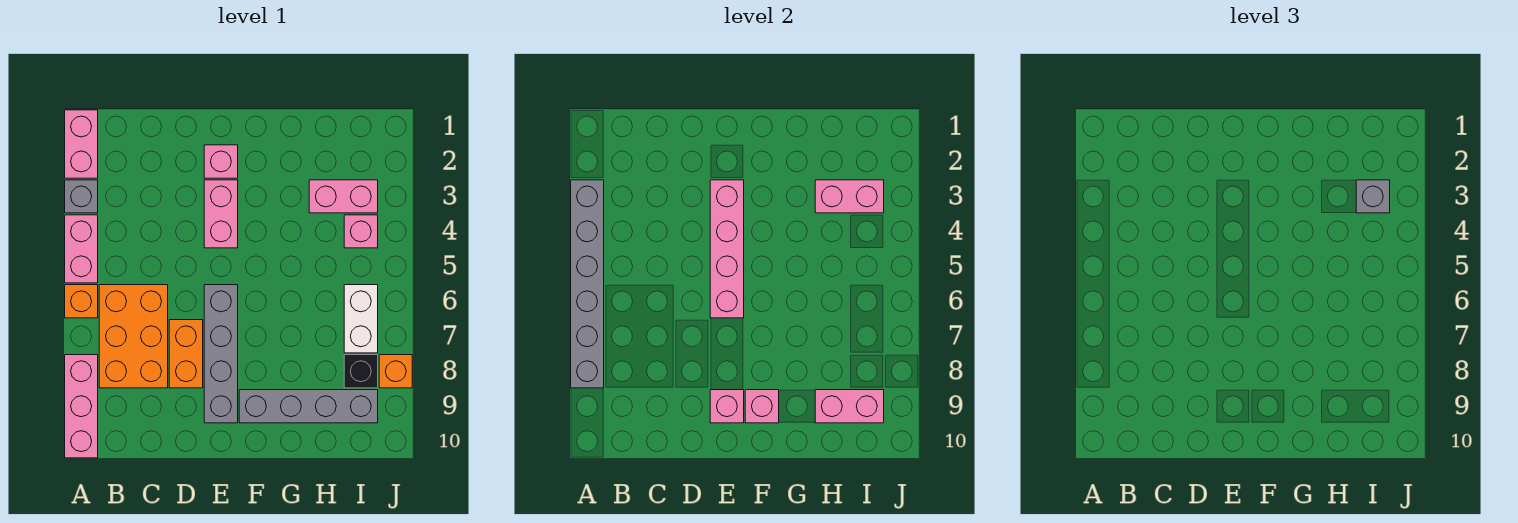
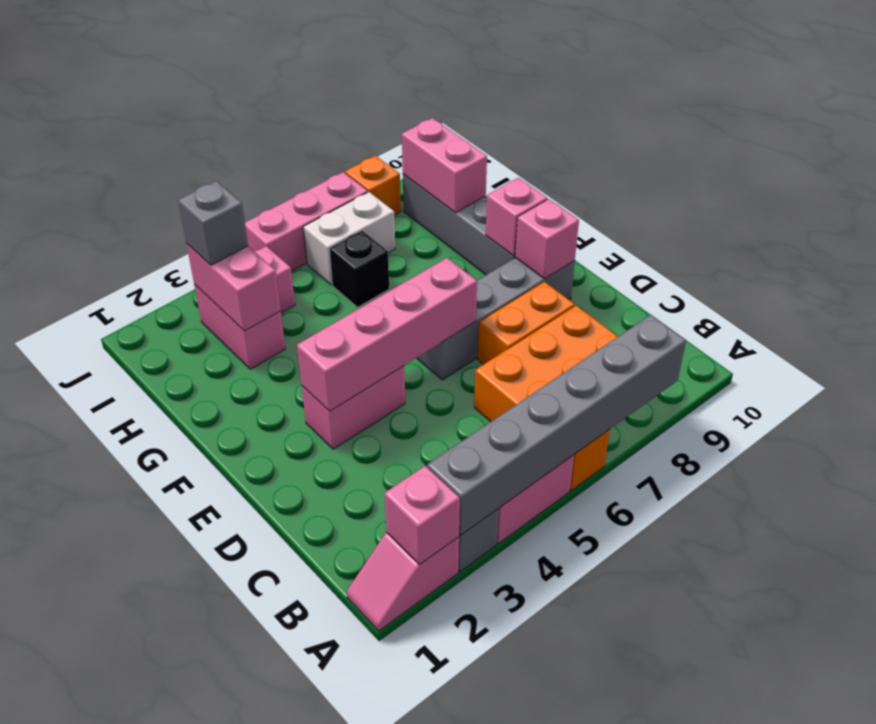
pink brick A1:A2 level 1 -> pink slope A1:A2 level 1 top 2
pink brick A8:A10 level 1 -> pink brick J5:J7 level 1
pink brick E2 level 1 -> pink brick A2 level 2
black brick I8 level 1 -> black brick H6 level 1

